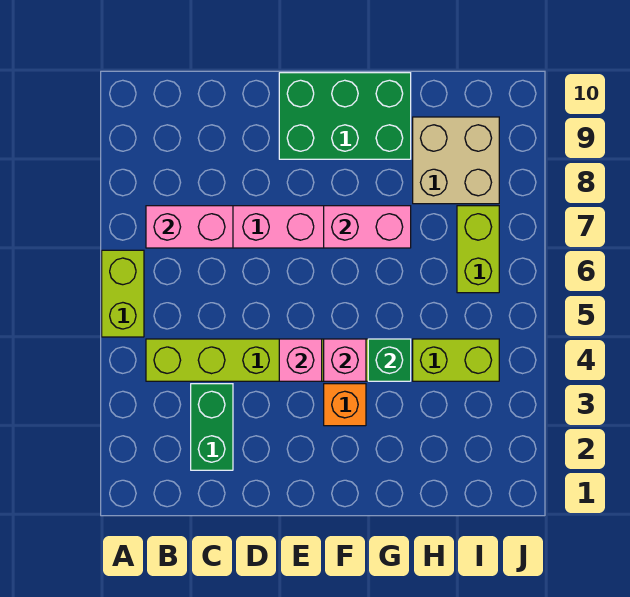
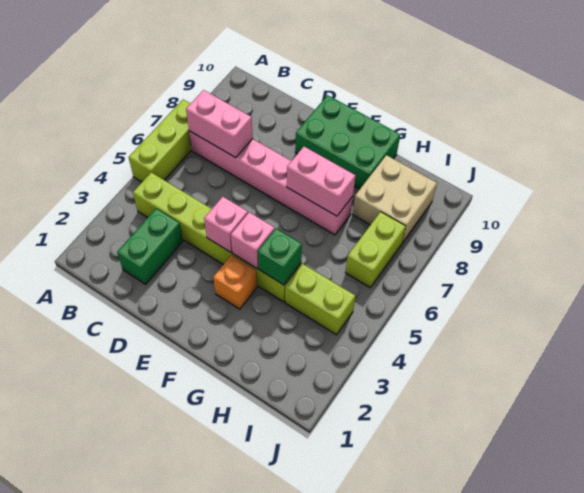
lime brick A5:A6 level 1 -> lime brick A5:A7 level 1

